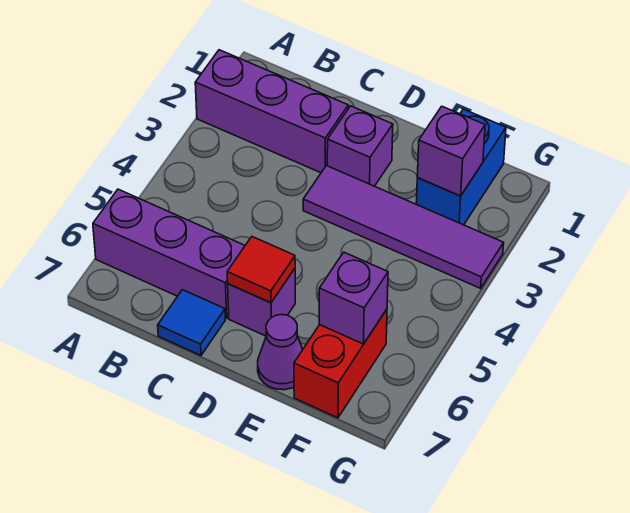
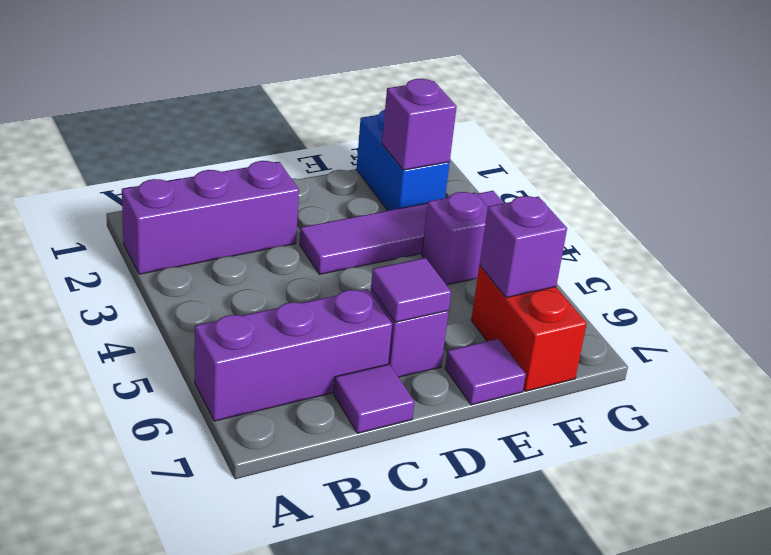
blue tile C7 level 1 -> purple tile C7 level 1
purple brick D2 level 1 -> purple brick F4 level 1
red tile D6 level 2 -> purple tile D6 level 2
purple cone E7 level 1 -> purple tile E7 level 1

